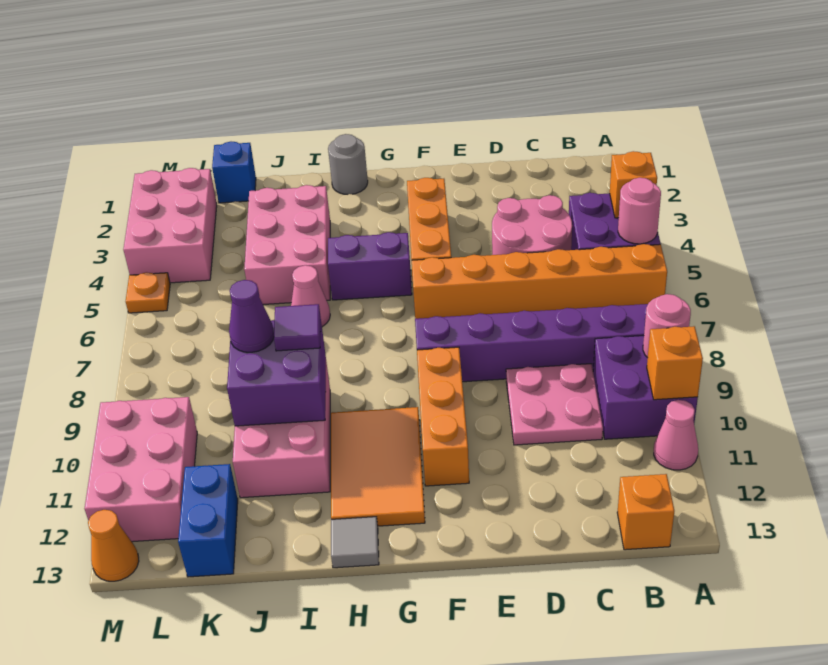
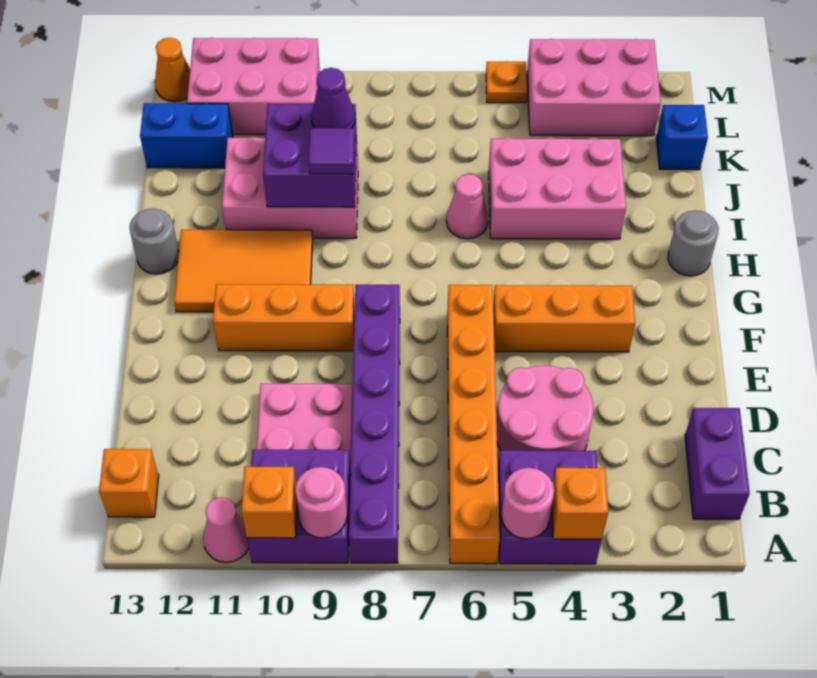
purple brick G5:H5 level 1 -> purple brick B1:C1 level 1
grey tile H13 level 1 -> grey round brick H13 level 1

